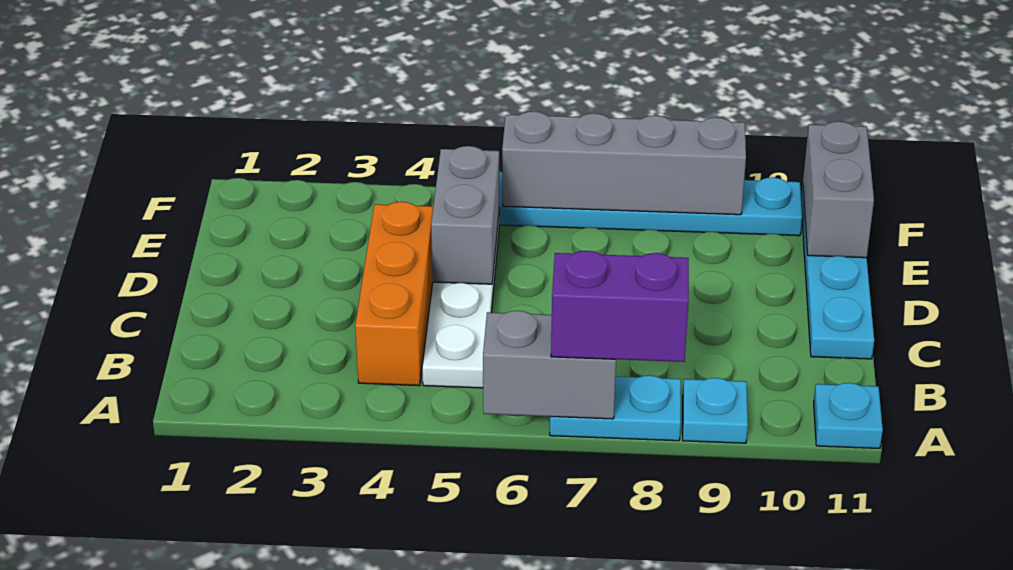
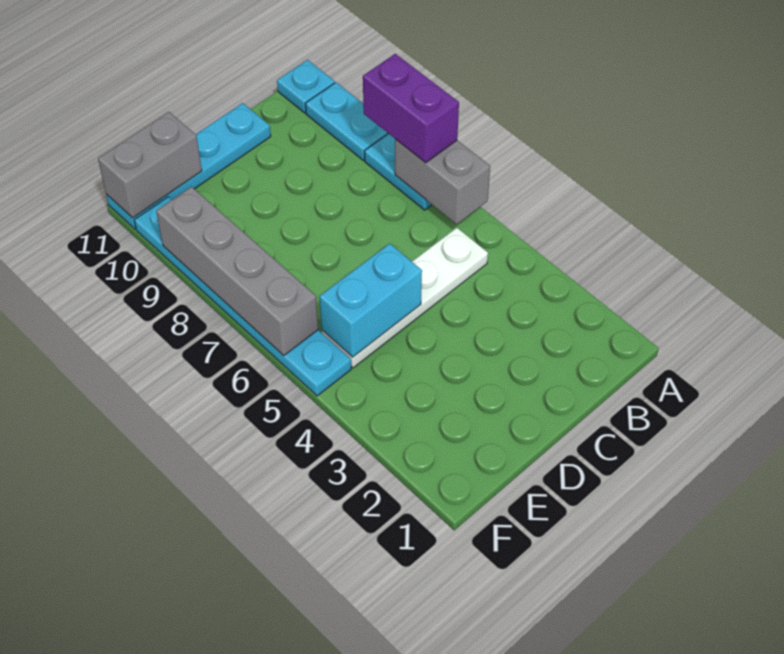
cyan plate A9 level 1 -> cyan plate A9:A10 level 1
orange brick B4:D4 level 1 -> none
grey brick D5:E5 level 2 -> cyan brick D5:E5 level 2

